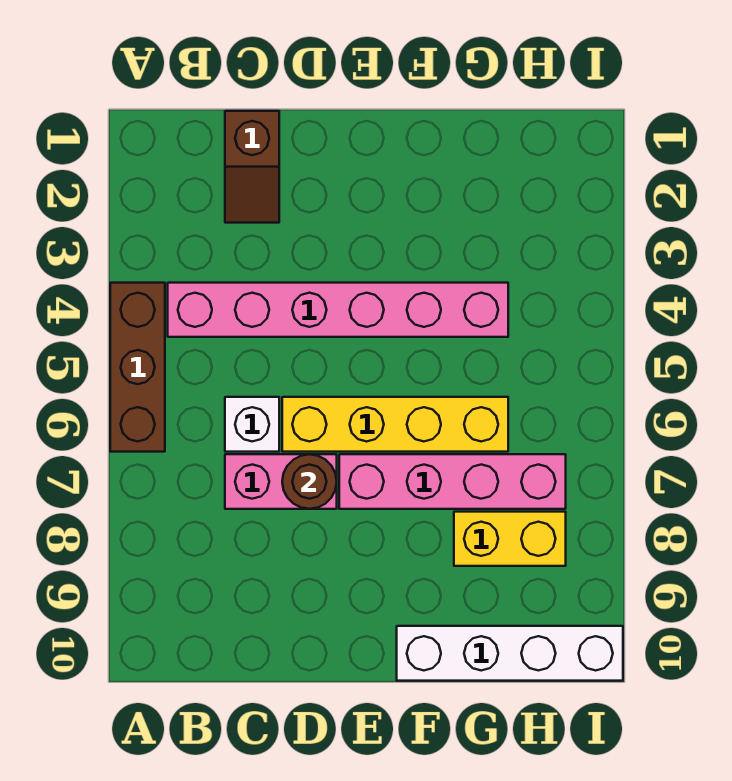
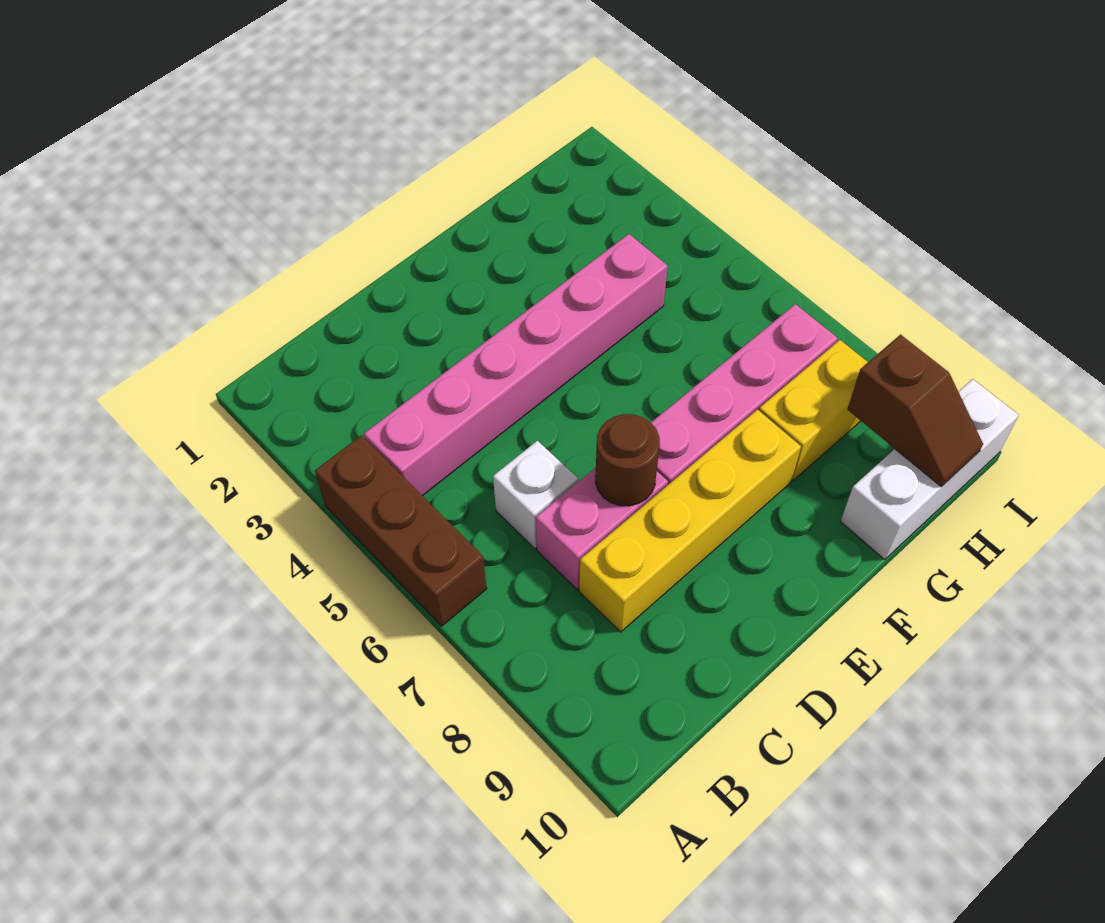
brown slope C1:C2 level 1 top 1 -> brown slope H9:H10 level 2 top 9
yellow brick D6:G6 level 1 -> yellow brick C8:F8 level 1
white brick F10:I10 level 1 -> white brick G10:I10 level 1

